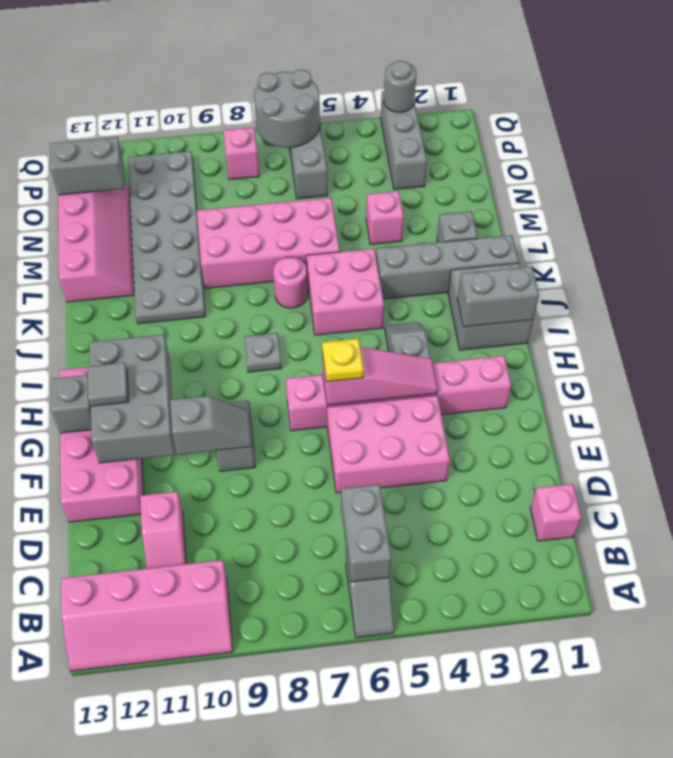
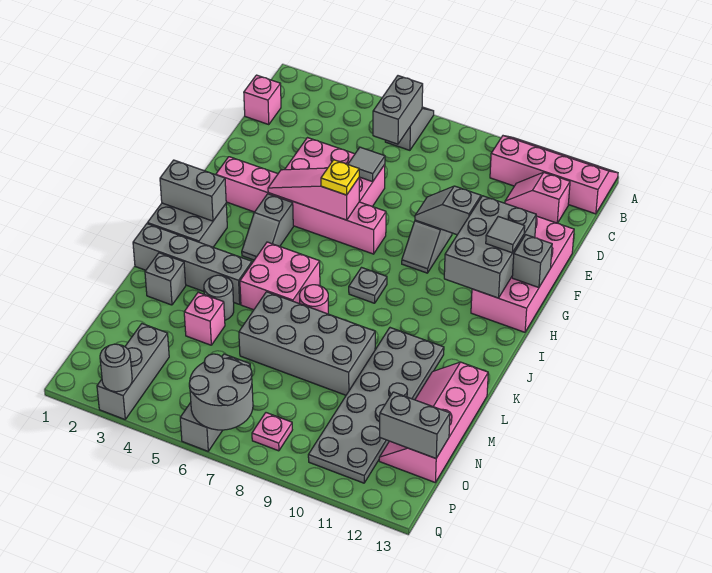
pink slope C11:D11 level 1 top D -> pink slope C11:C12 level 1 top 12
none -> grey tile E6 level 2
none -> grey round brick L4 level 1
pink brick L6:M9 level 1 -> grey brick L6:M9 level 1
pink brick P8 level 1 -> pink plate P8 level 1

